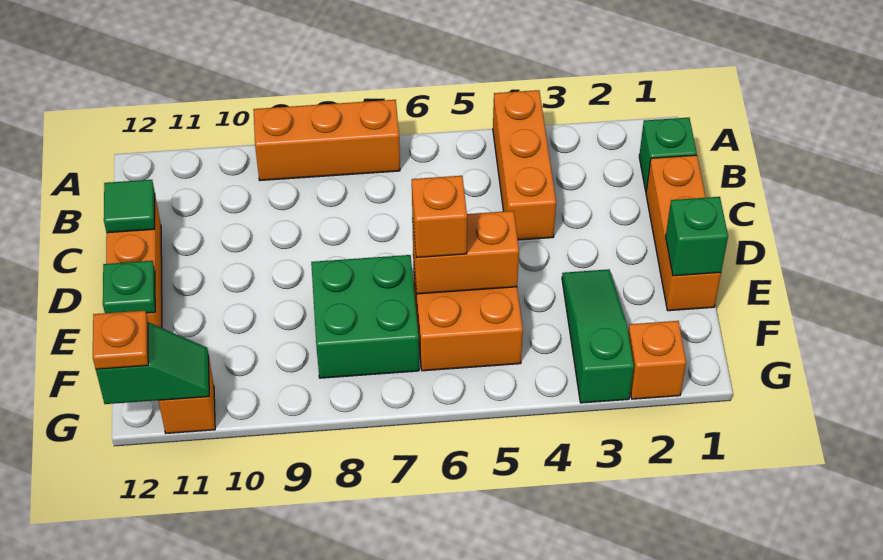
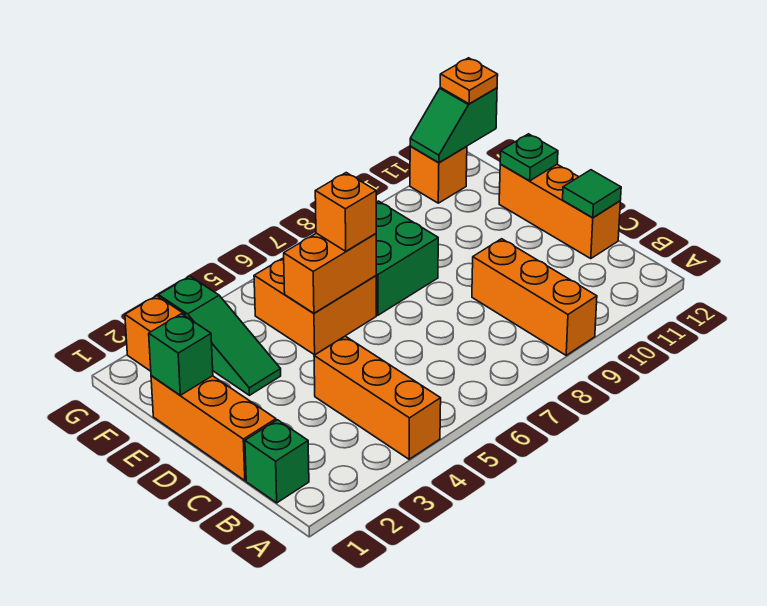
orange brick A7:A9 level 1 -> orange brick A9:C9 level 1

